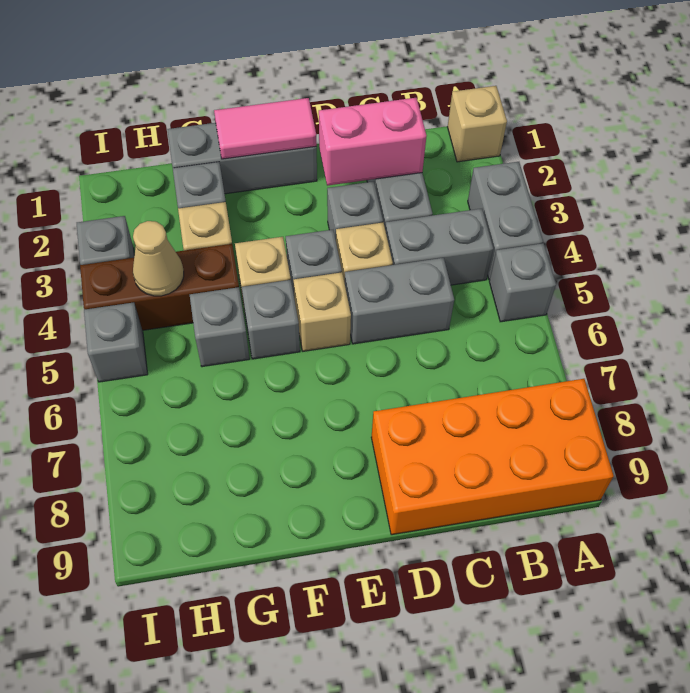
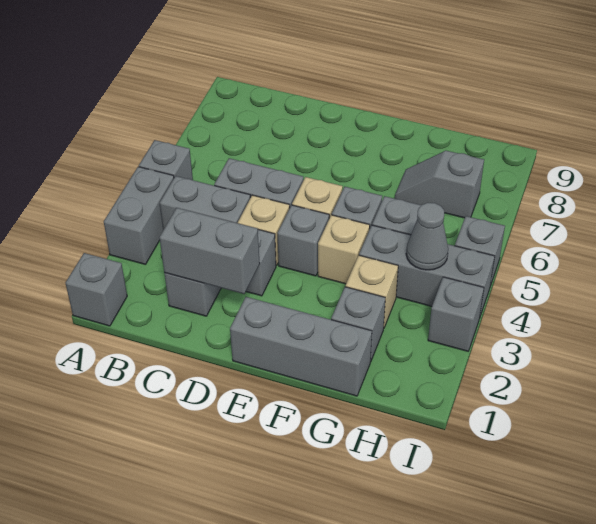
tan brick A1 level 1 -> grey brick A1 level 1
orange brick A8:D9 level 1 -> none
pink brick C2:D2 level 2 -> grey brick C2:D2 level 2
pink tile E1:F1 level 2 -> none
brown brick G4:I4 level 1 -> grey brick G4:I4 level 1
none -> grey slope G7:H7 level 1 top H
tan cone H4 level 2 -> grey cone H4 level 2

